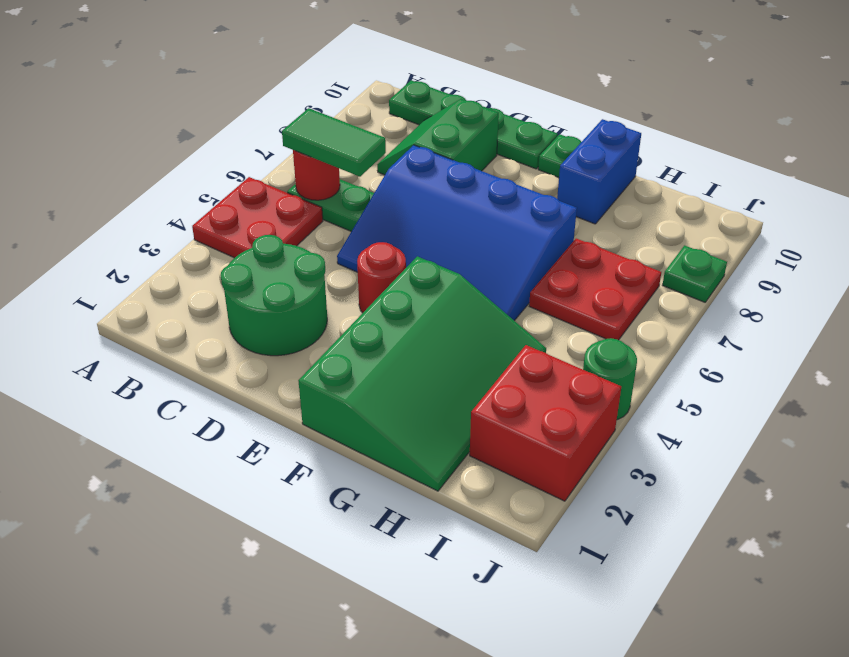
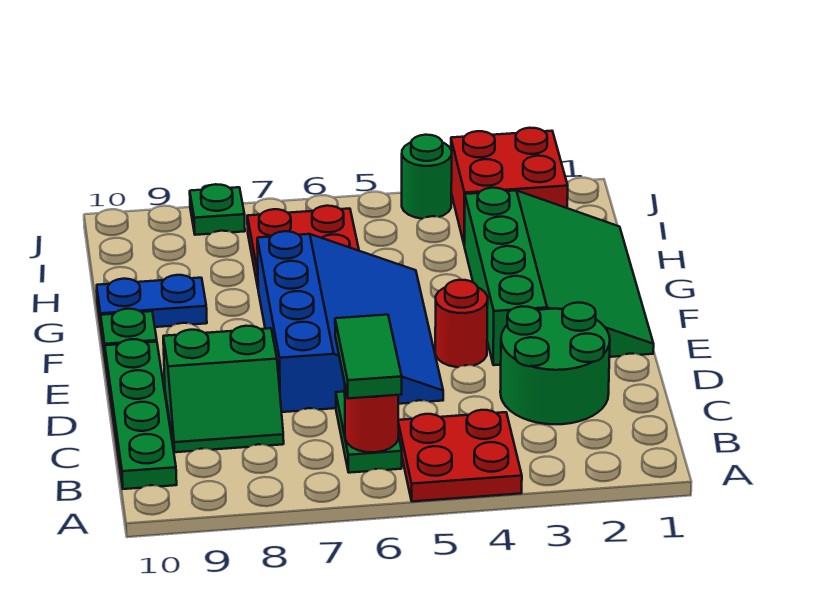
green slope F1:H4 level 1 top F -> green slope E1:H3 level 1 top 3
blue brick G9:G10 level 1 -> blue plate G9:G10 level 1

